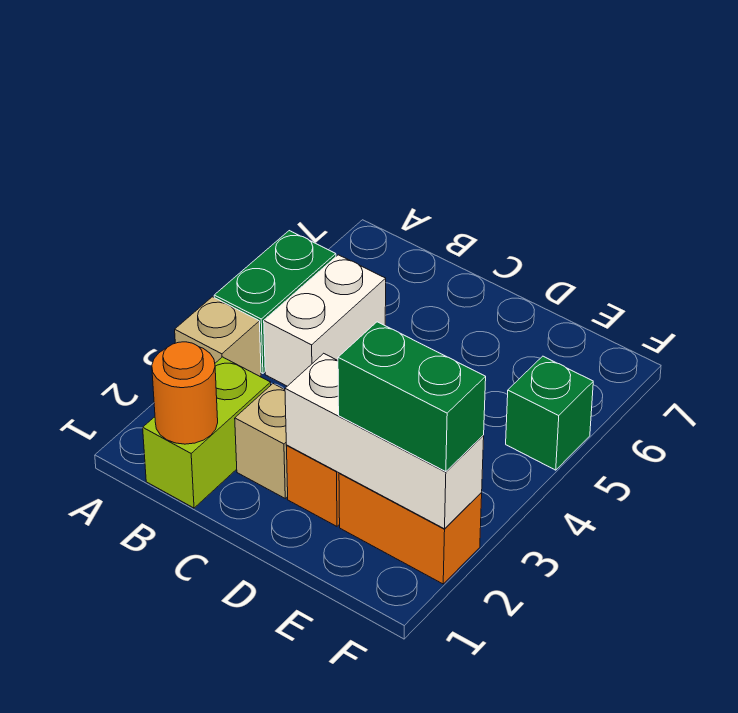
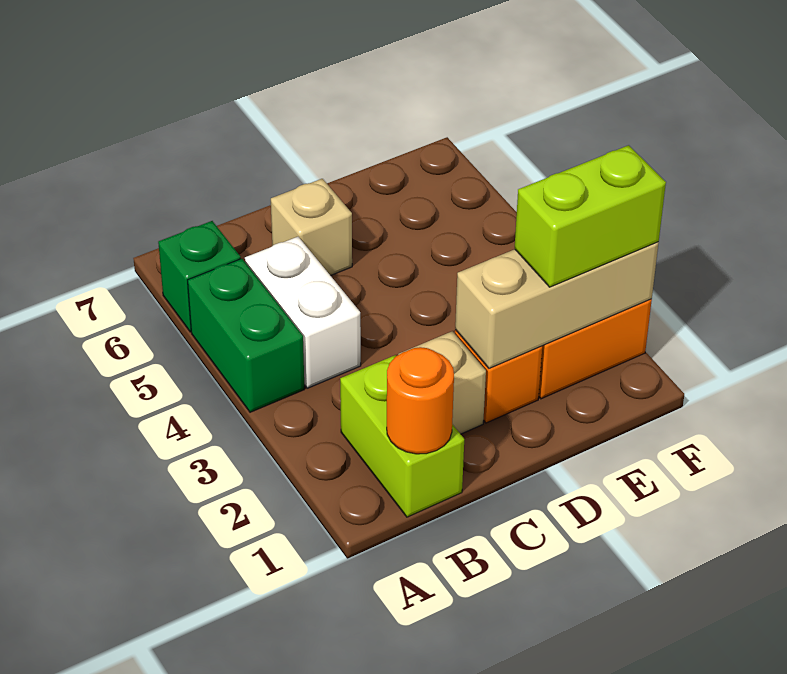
tan brick A3 level 1 -> tan brick C6 level 1
white brick D2:F2 level 2 -> tan brick D2:F2 level 2
green brick E2:F2 level 3 -> lime brick E2:F2 level 3
green brick F5 level 1 -> green brick A6 level 1

